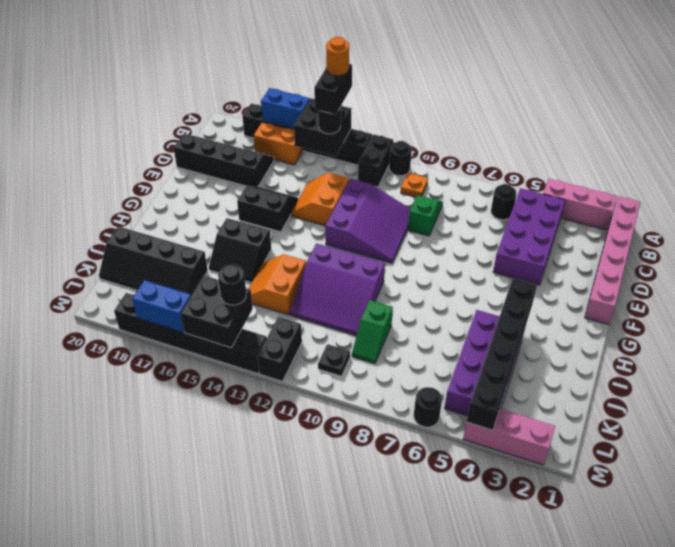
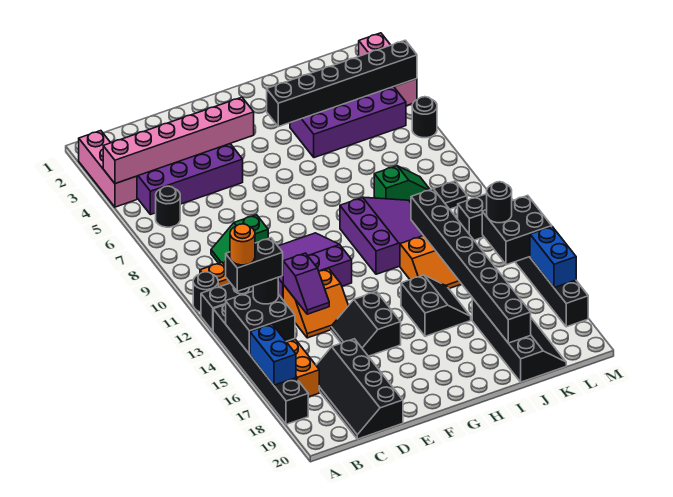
pink brick A1:F1 level 1 -> pink brick A4:F4 level 2
none -> purple slope D13:D14 level 2 top 13
none -> black brick J12:J19 level 2

